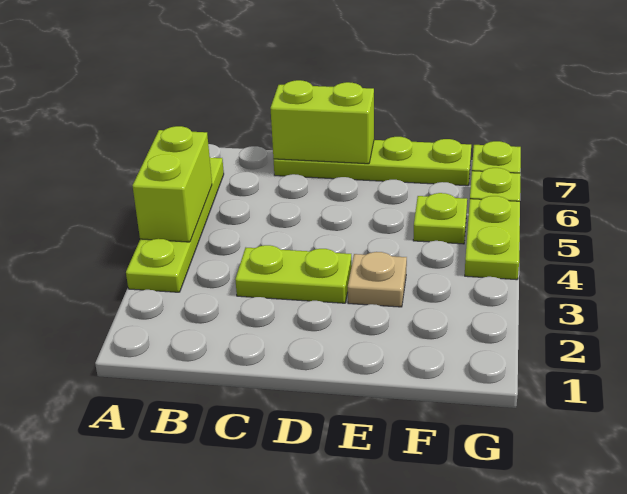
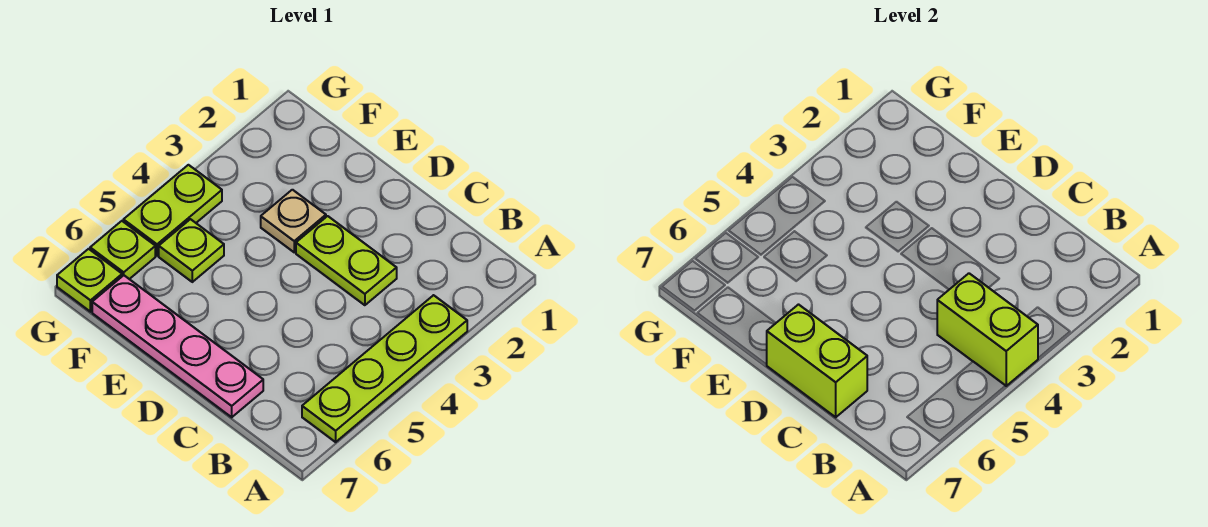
lime brick A4:A5 level 2 -> lime brick A4:B4 level 2
lime plate C7:F7 level 1 -> pink plate C7:F7 level 1

